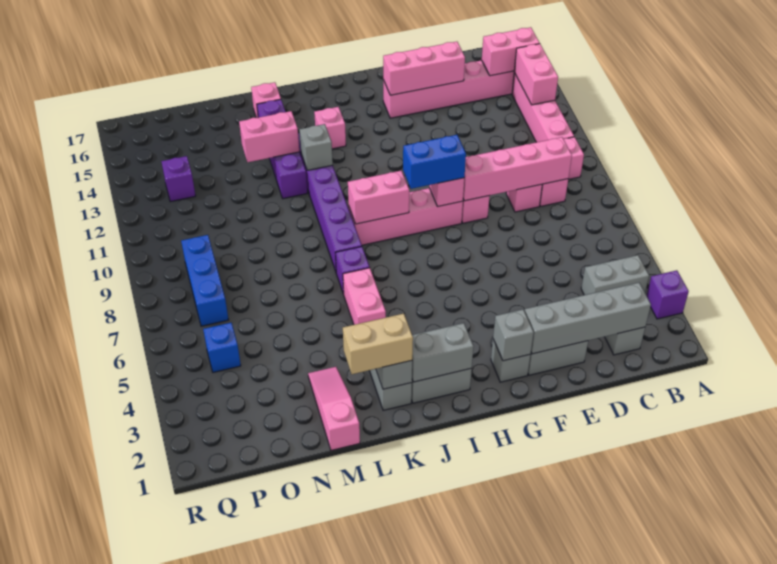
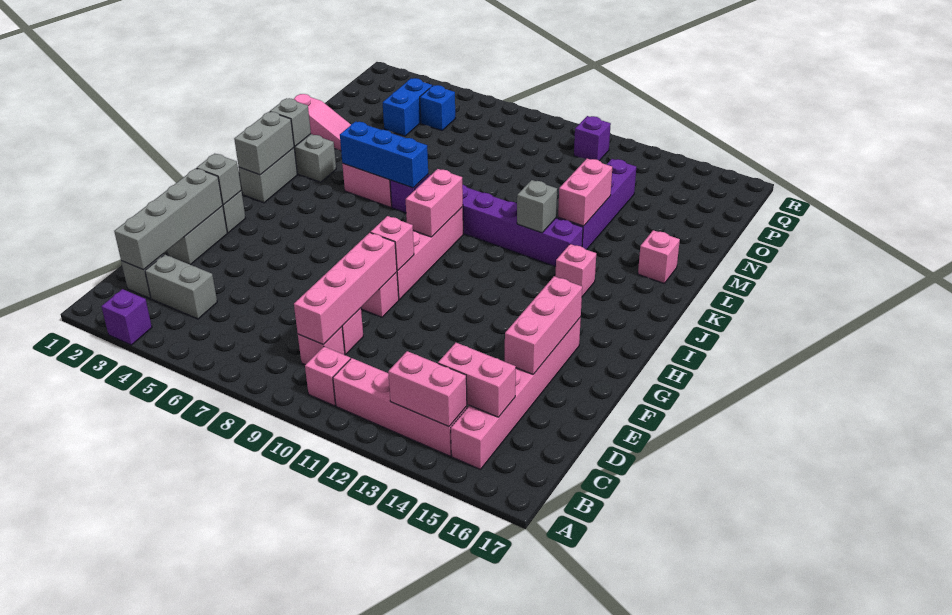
grey brick B4:C4 level 1 -> grey brick C3:C4 level 1
pink brick B15:C15 level 2 -> pink brick C14:C15 level 2
blue brick G9:H9 level 3 -> blue brick O4:P4 level 1
tan brick K2:L2 level 3 -> none
purple brick L12:L15 level 1 -> purple brick L13:O13 level 1
blue brick P7:P9 level 1 -> blue brick K5:K7 level 2
purple brick P13 level 1 -> purple brick Q11 level 1

